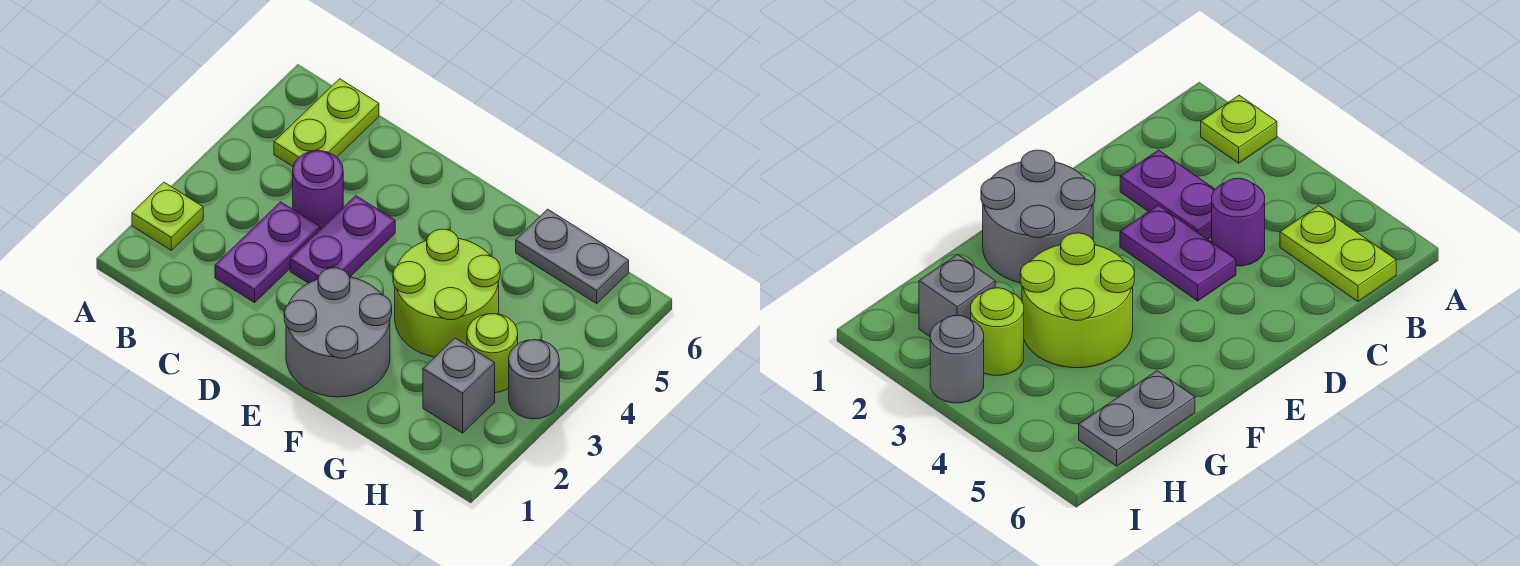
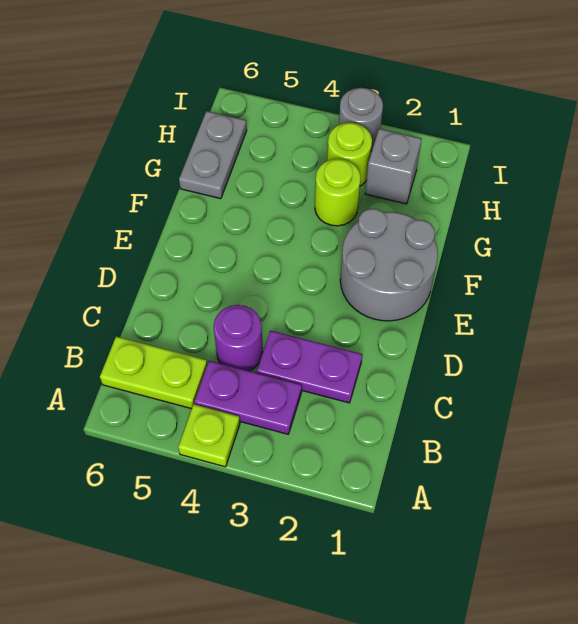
lime plate A2 level 1 -> lime plate A4 level 1
purple plate D3:D4 level 1 -> purple plate B3:B4 level 1
lime round brick F3:G4 level 1 -> lime round brick G3 level 1

